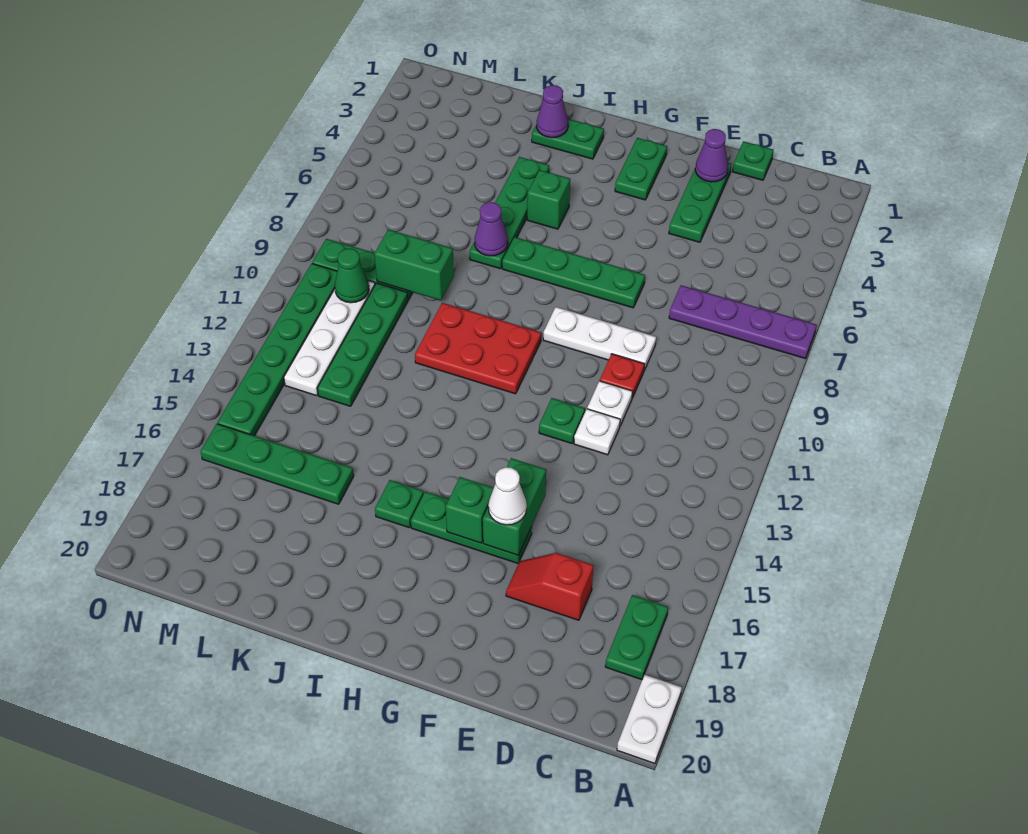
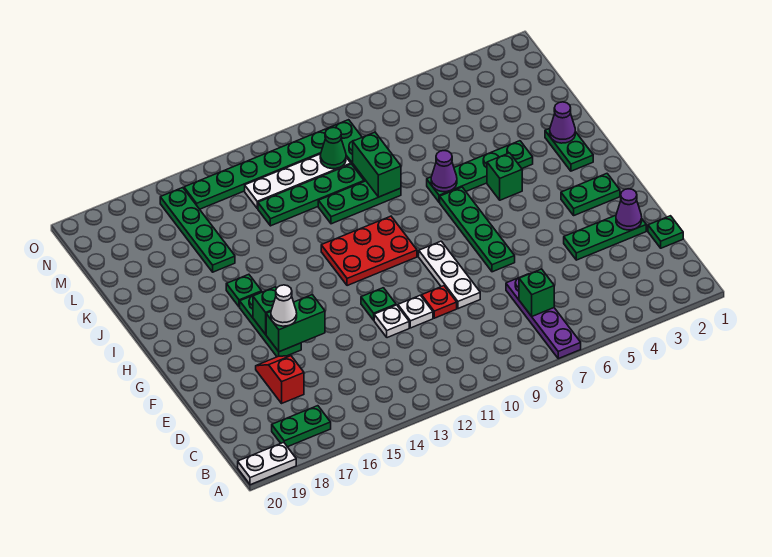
none -> green brick C7 level 2
red plate H10:J11 level 1 -> red plate H10:I12 level 1
none -> green plate K9:K11 level 1

